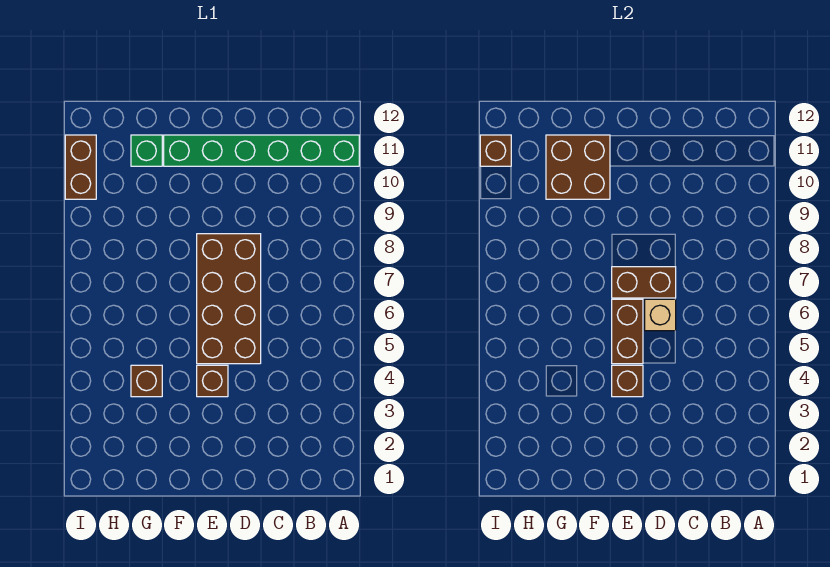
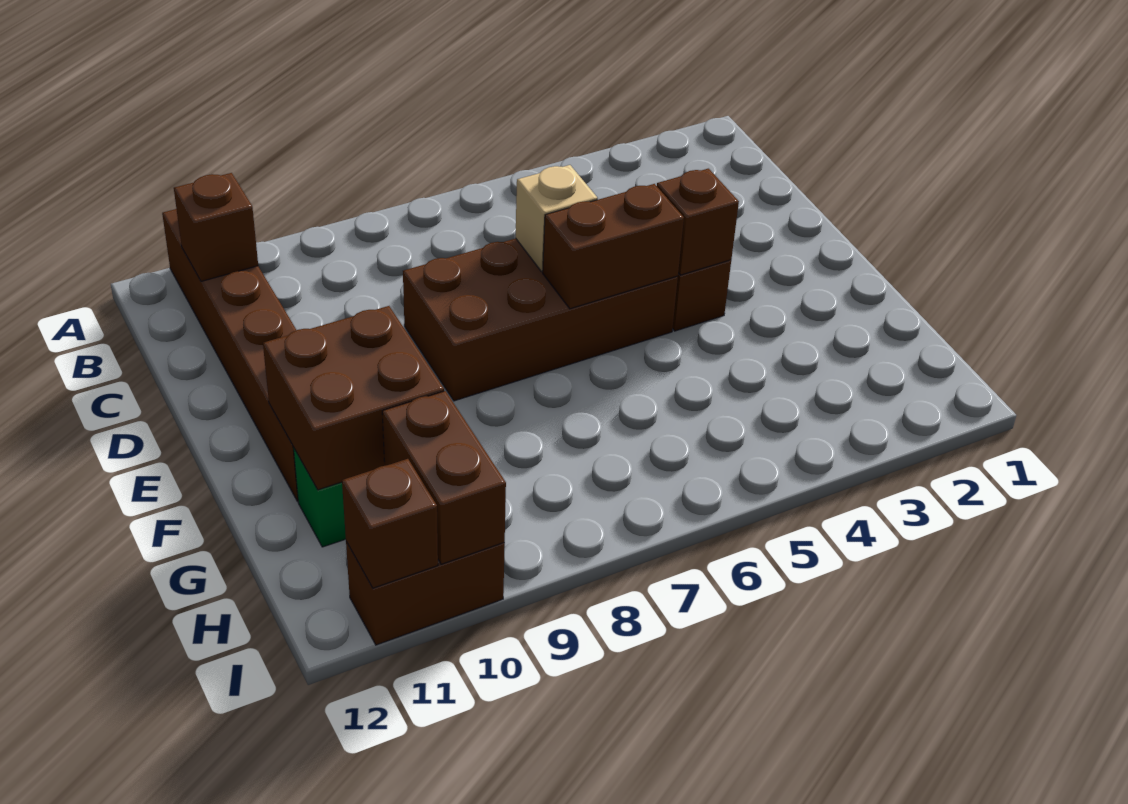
green brick A11:F11 level 1 -> brown brick A11:F11 level 1
brown brick D7:E7 level 2 -> brown brick H10:I10 level 2
brown brick G4 level 1 -> brown brick B11 level 2

